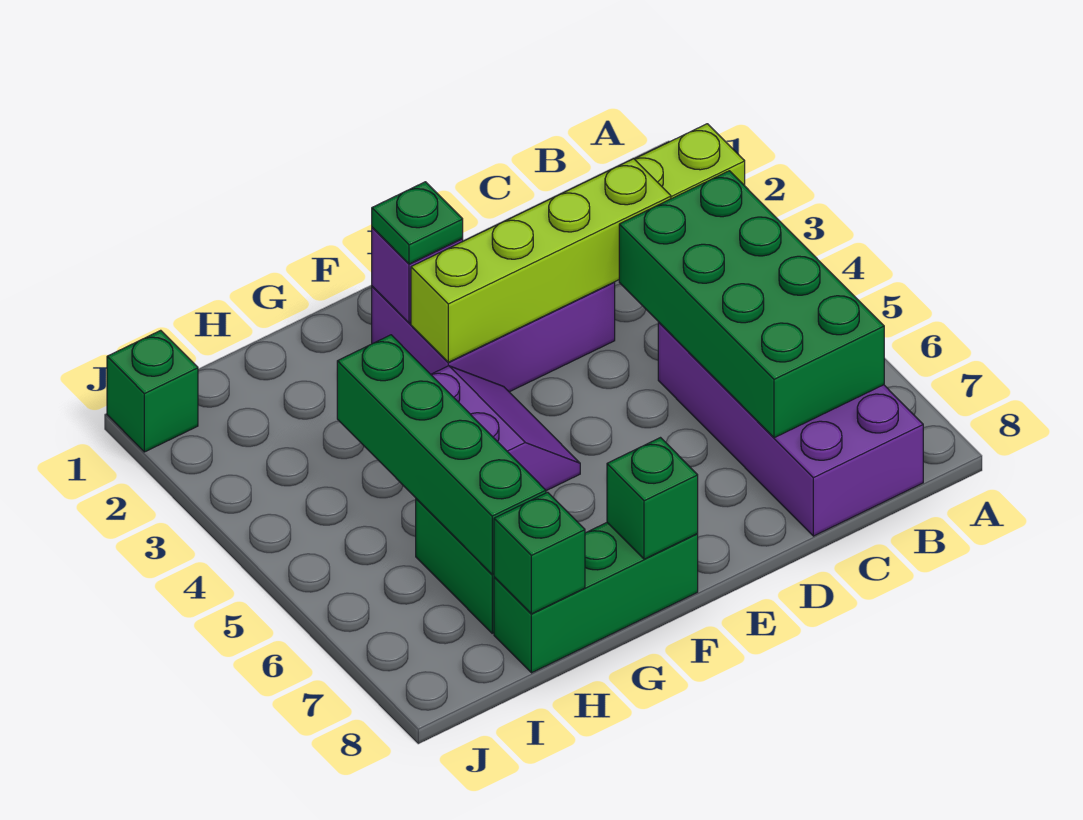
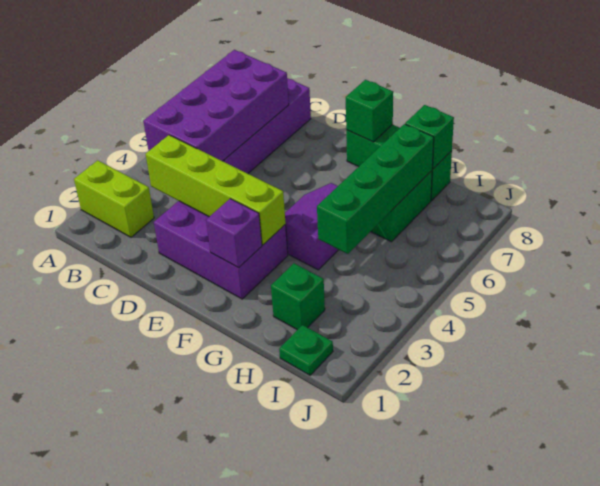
green brick B4:C7 level 2 -> purple brick B4:C7 level 2
green plate F2 level 3 -> green plate I1 level 1
green brick J1 level 1 -> green brick H2 level 1

